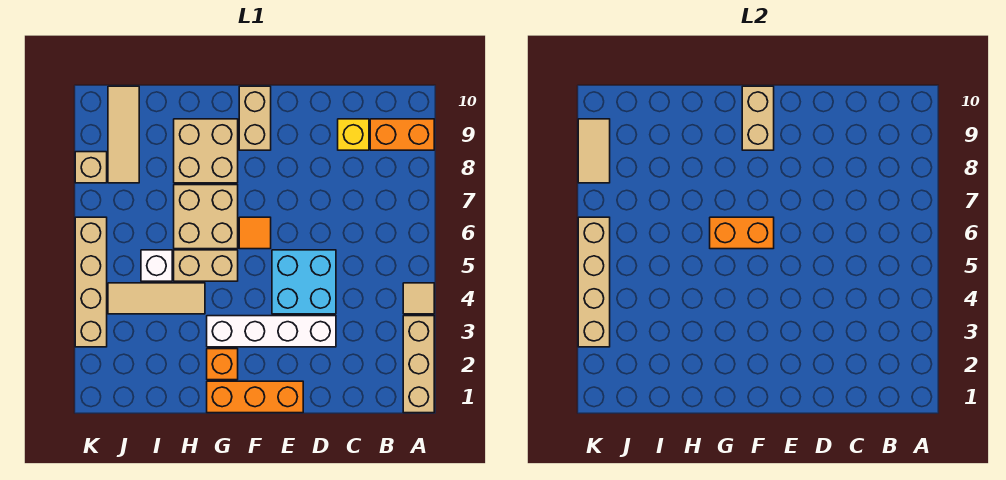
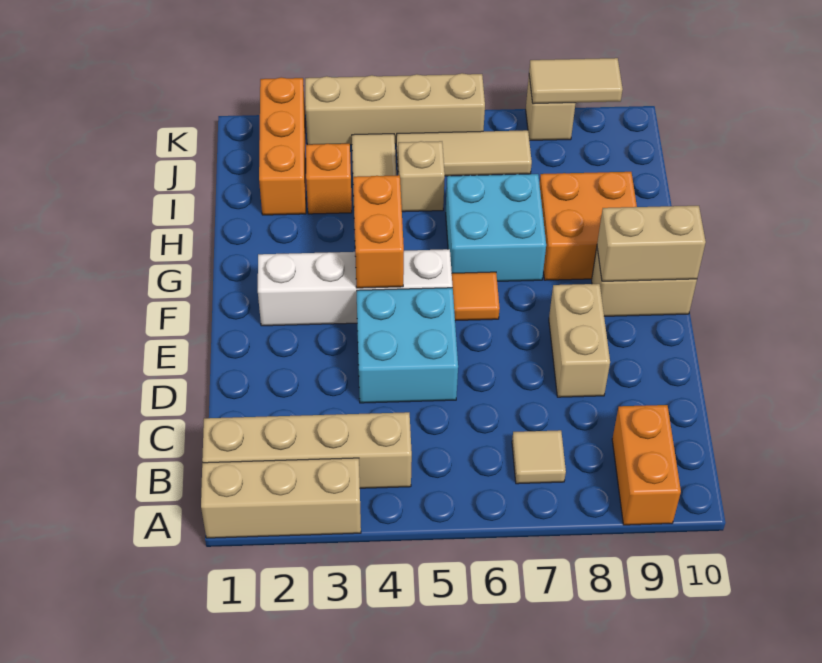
tan tile A4 level 1 -> tan tile B7 level 1
yellow brick C9 level 1 -> none
white brick D3:G3 level 1 -> white brick F2:F5 level 1
orange brick E1:G1 level 1 -> orange brick I2:K2 level 1
orange brick F6:G6 level 2 -> orange brick F4:G4 level 2
orange brick G2 level 1 -> orange brick I3 level 1
tan brick G5:H5 level 1 -> tan brick D8:E8 level 1
tan brick G6:H7 level 1 -> cyan brick G6:H7 level 1
tan brick G8:H9 level 1 -> orange brick G8:H9 level 1
white brick I5 level 1 -> tan brick I5 level 1
tan tile J8:J10 level 1 -> tan tile J5:J7 level 1
tan brick K3:K6 level 2 -> tan brick B1:B4 level 1

